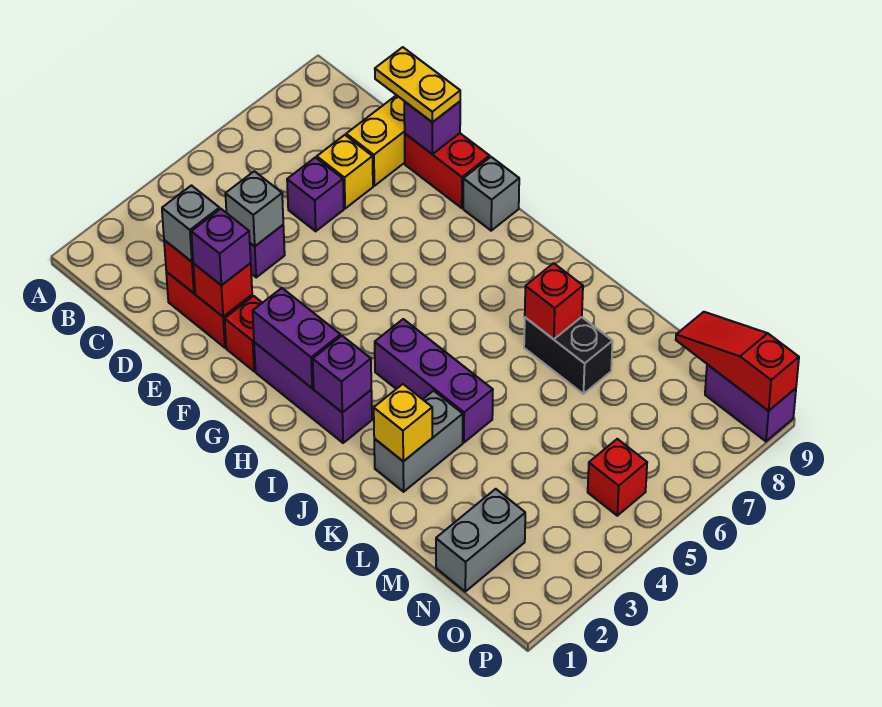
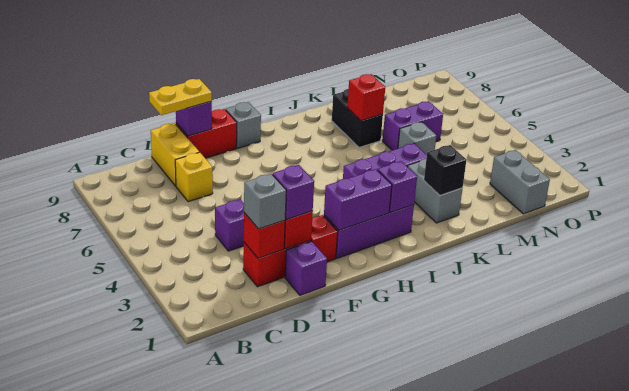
grey brick D4 level 2 -> grey brick L5 level 1
purple brick D6 level 1 -> purple brick E1 level 1
yellow brick K2 level 2 -> black brick K2 level 2
black brick K7:L7 level 1 -> black brick K7:K8 level 1
red slope N9:P9 level 2 top P -> none
red brick O5 level 1 -> none
purple brick O9:P9 level 1 -> purple brick L6:M6 level 1

